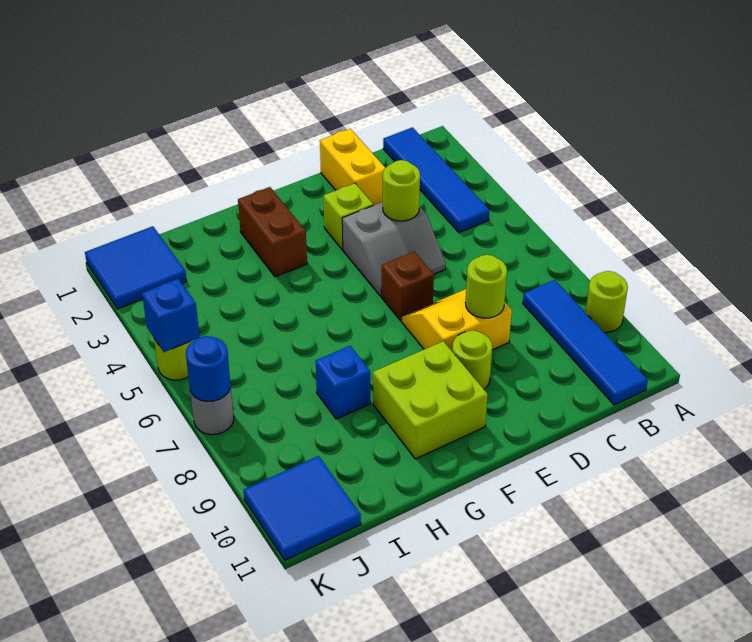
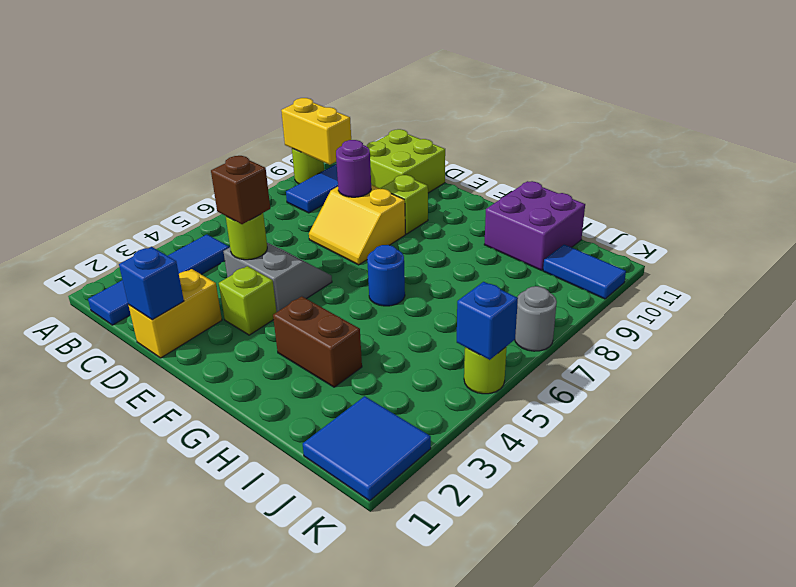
none -> yellow brick A9:B9 level 2
lime round brick D8 level 2 -> purple round brick D8 level 2
brown brick E6 level 1 -> brown brick D4 level 3
lime round brick E9 level 1 -> lime brick E9 level 1
lime brick F9:G10 level 1 -> lime brick C10:D11 level 1
brown brick G2:G3 level 1 -> brown brick G3:H3 level 1
blue brick H8 level 1 -> blue brick D1 level 2
none -> purple brick H10:I11 level 1
blue tile J10:K11 level 1 -> blue tile J10:K10 level 1
blue round brick K7 level 2 -> blue round brick G6 level 1

